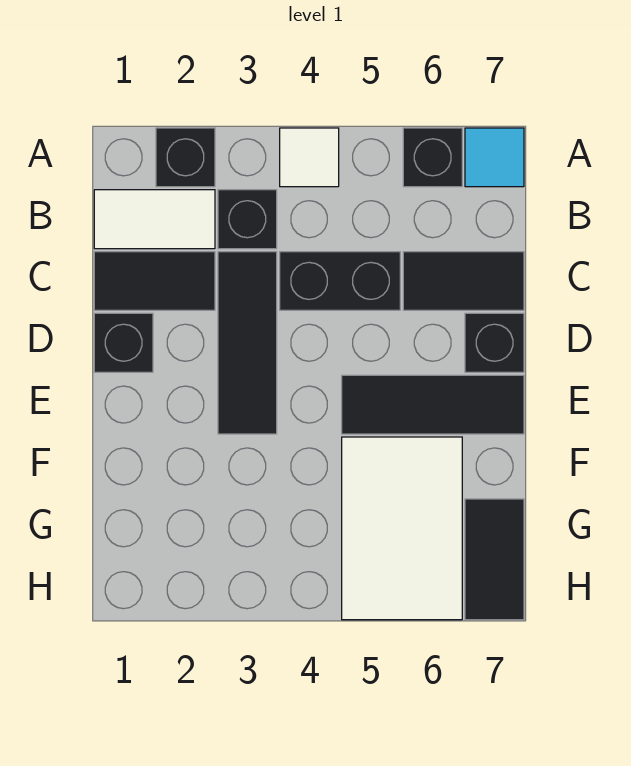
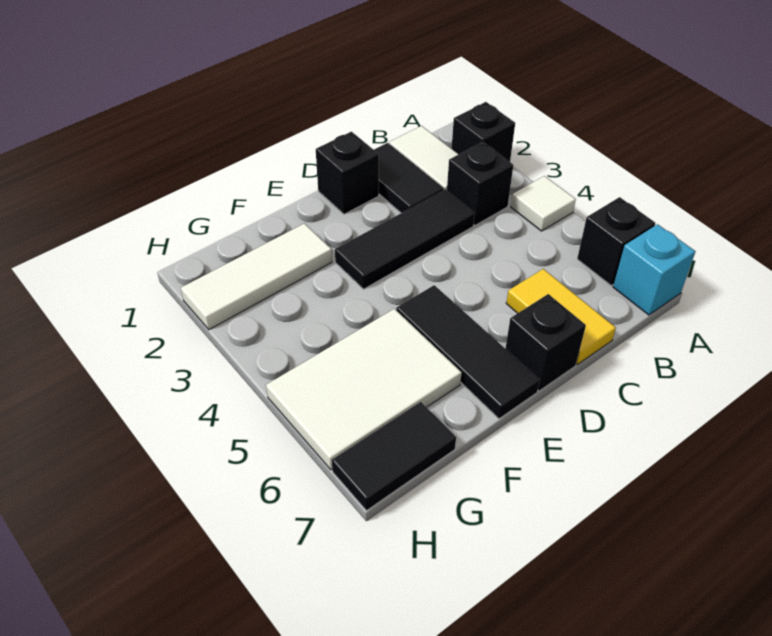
cyan tile A7 level 1 -> cyan brick A7 level 1
black brick C4:C5 level 1 -> none
black tile C6:C7 level 1 -> yellow tile C6:C7 level 1
none -> white tile F2:H2 level 1

